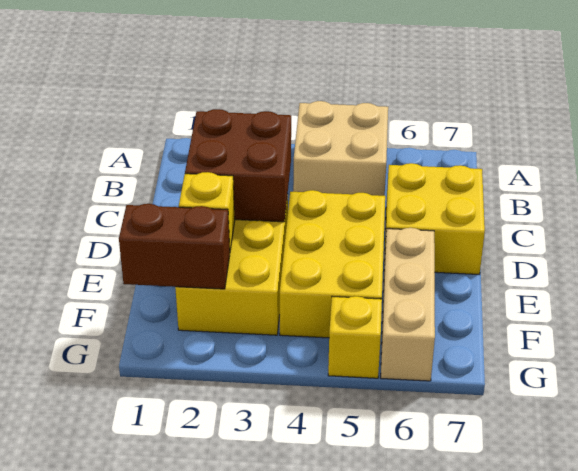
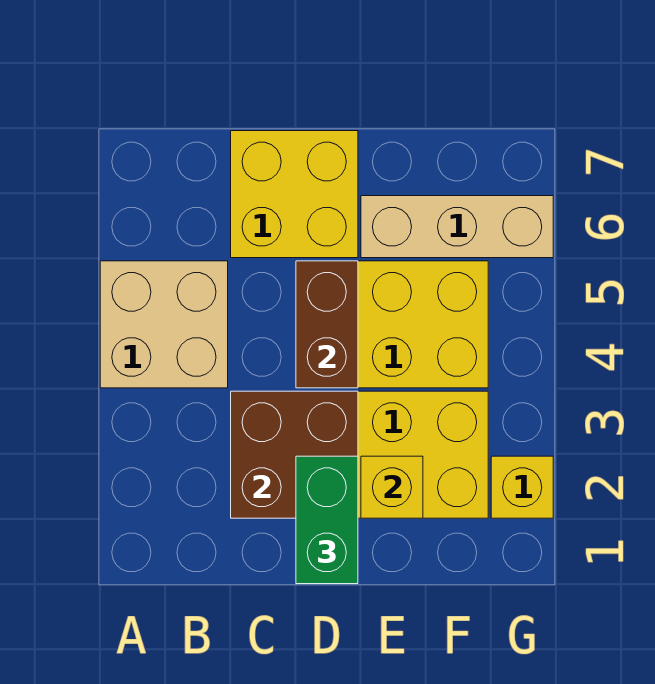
none -> green brick D1:D2 level 3
brown brick F1:F2 level 2 -> brown brick D4:D5 level 2
yellow brick G5 level 1 -> yellow brick G2 level 1

